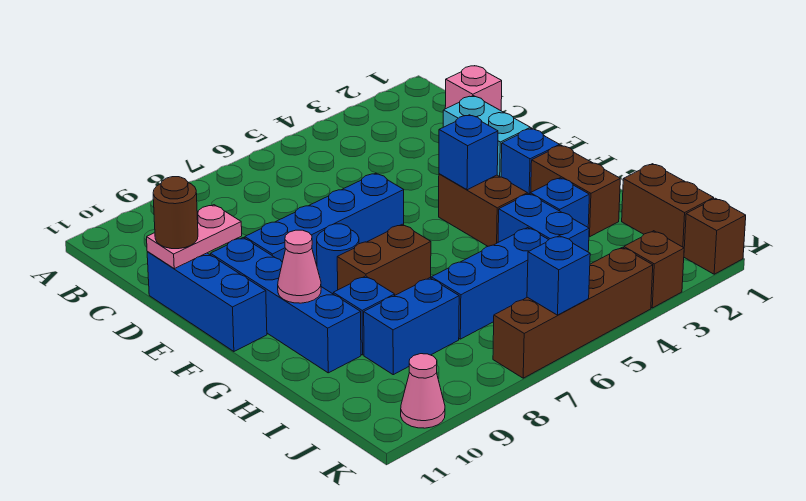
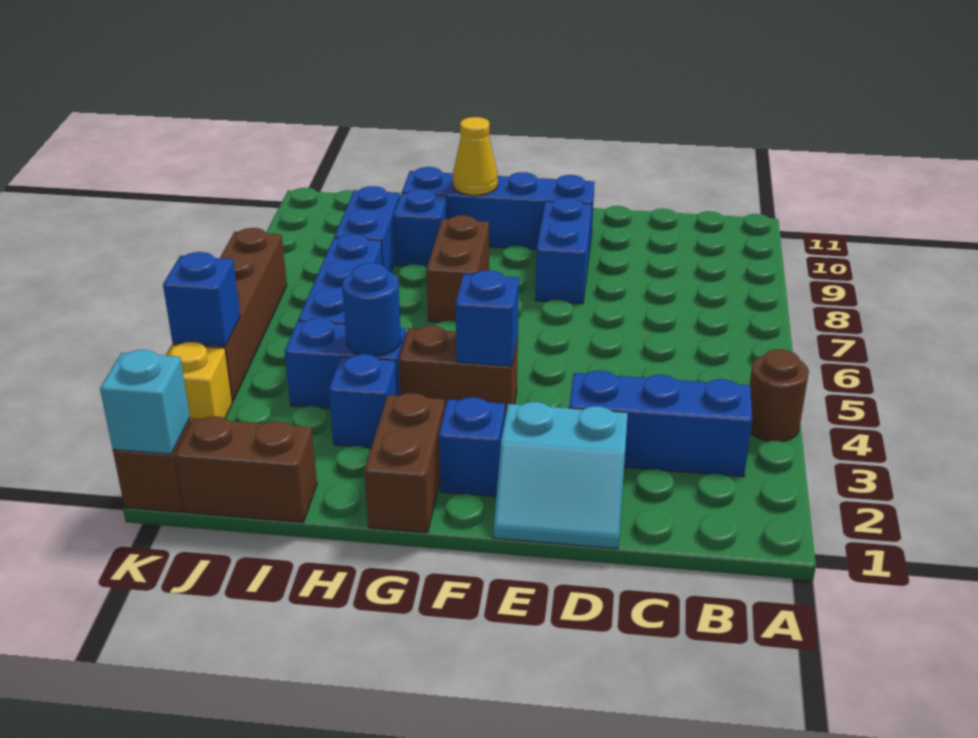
pink brick C1 level 1 -> none
pink plate D10:D11 level 2 -> none
blue brick D11:F11 level 1 -> blue brick B3:D3 level 1
brown round brick D11 level 3 -> brown round brick A4 level 1
blue brick E6:E9 level 1 -> blue brick E8:E9 level 1
blue round brick F8 level 1 -> blue round brick H4 level 2
brown brick G2:H2 level 1 -> brown brick G1:G2 level 1
pink cone G10 level 2 -> yellow cone G10 level 2
none -> cyan brick K1 level 2
brown brick K3 level 1 -> yellow brick K3 level 1
blue brick K6 level 2 -> blue brick K4 level 2
pink cone K10 level 1 -> none

